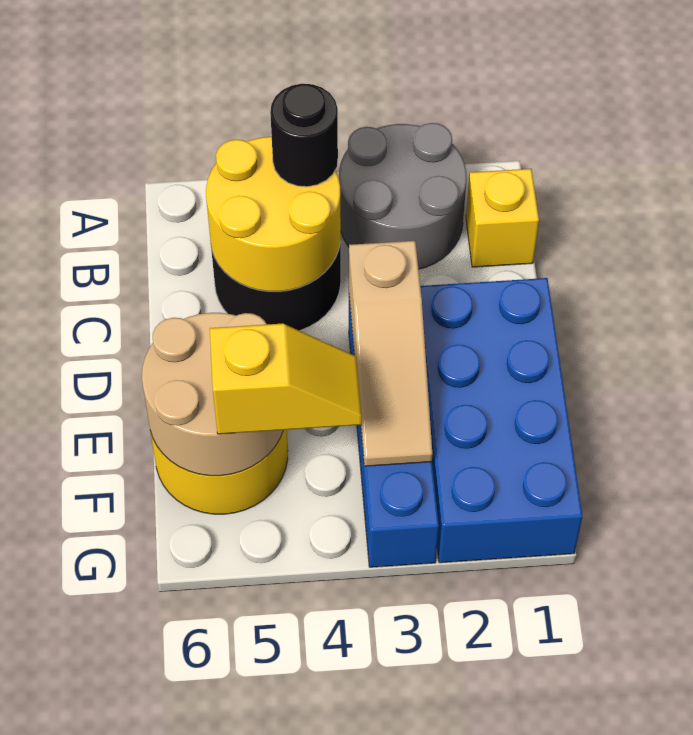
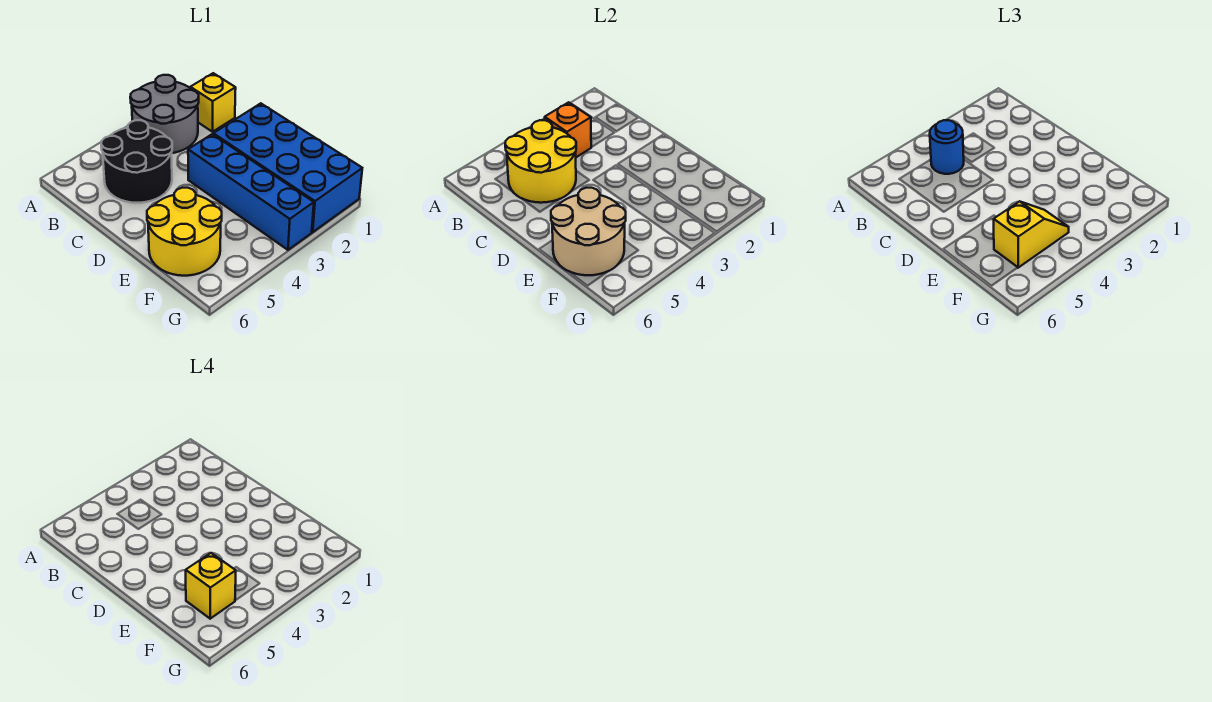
none -> orange brick B3 level 2
black round brick B4 level 3 -> blue round brick B4 level 3
tan slope D3:F3 level 2 top D -> none
none -> yellow brick F5 level 4

